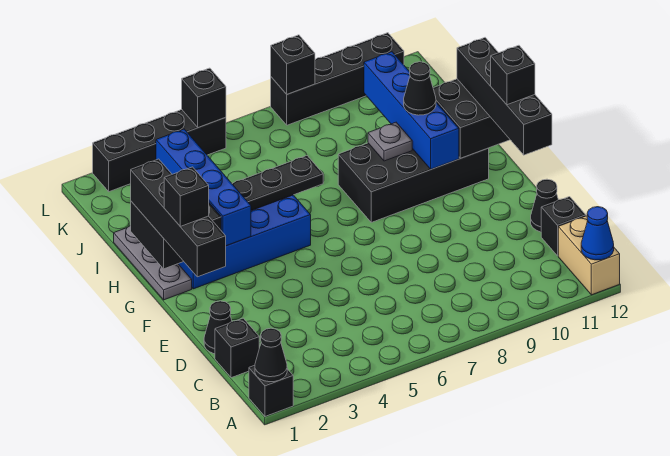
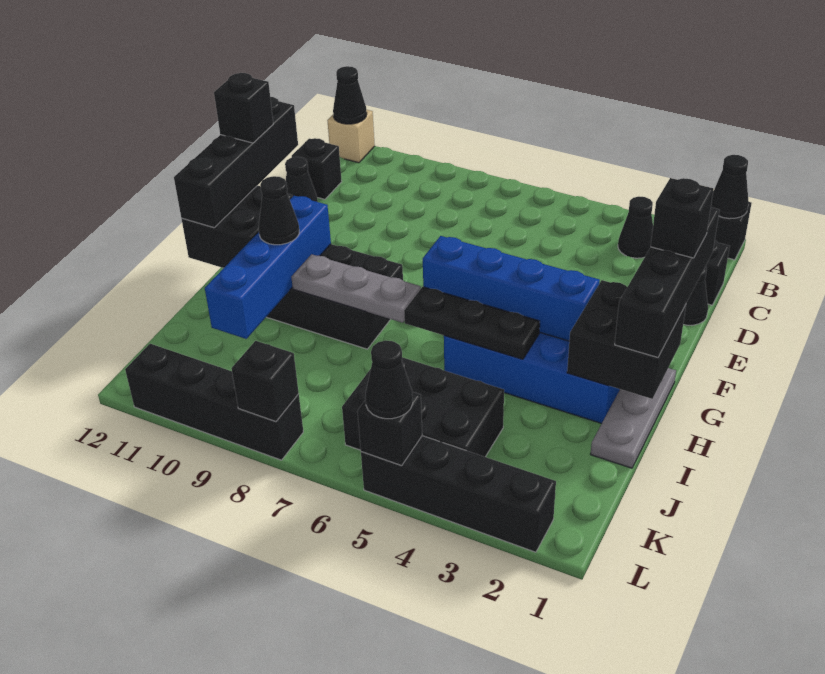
tan brick A12:B12 level 1 -> tan brick A12 level 1
blue cone A12 level 2 -> black cone A12 level 2
none -> black cone B3 level 1
blue brick G3:J3 level 2 -> blue brick G3:G6 level 2
grey plate H9 level 2 -> grey plate H7:H9 level 2
none -> black brick J4:K6 level 1
none -> black cone L5 level 3

